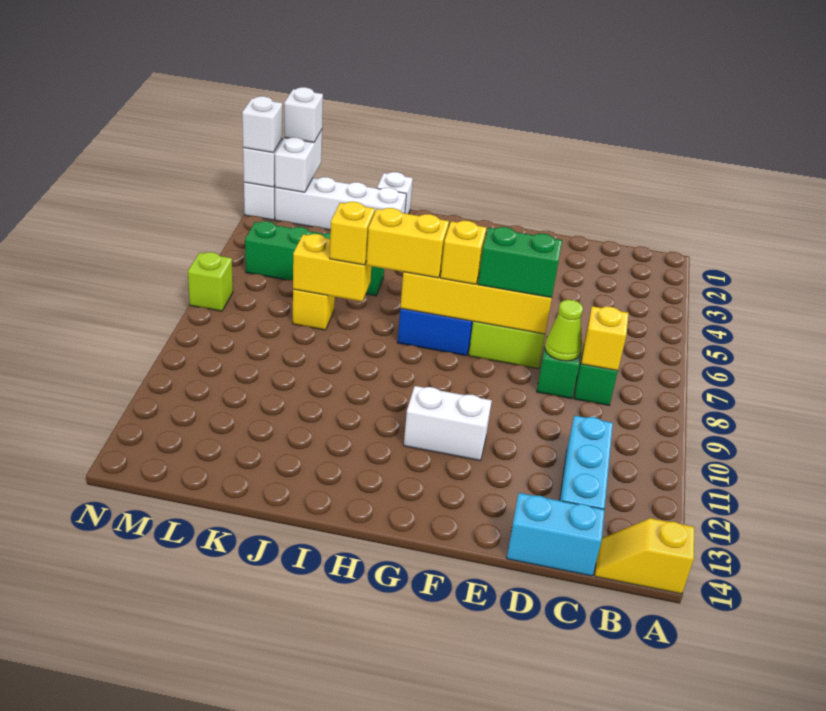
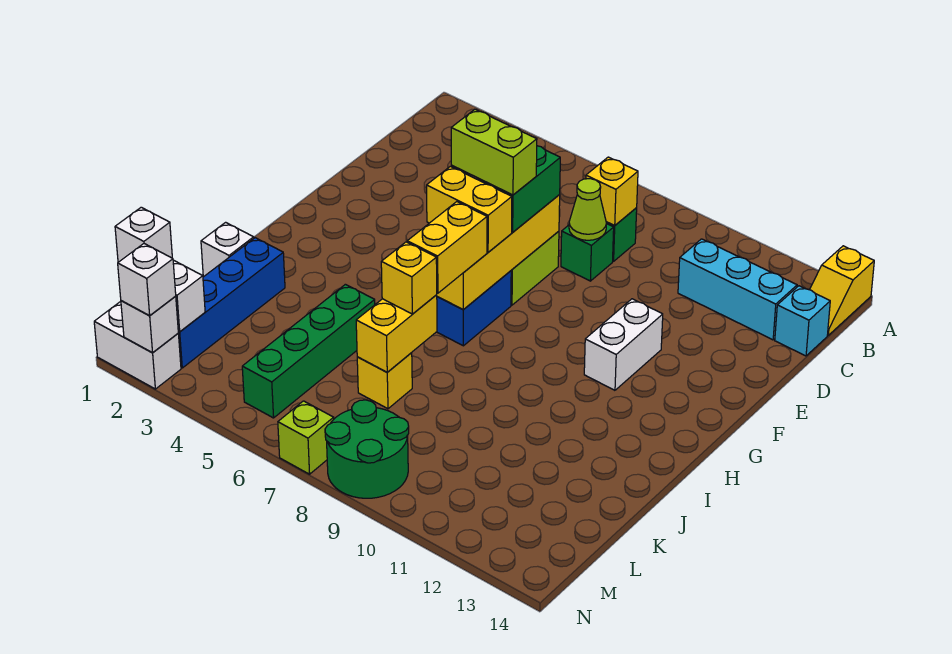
cyan brick C14:D14 level 1 -> cyan brick C14 level 1
none -> lime brick F6:F7 level 4
yellow brick G7 level 3 -> yellow brick G6:G7 level 3
white brick J2:M2 level 1 -> blue brick J2:M2 level 1
none -> green round brick M8:N9 level 1

